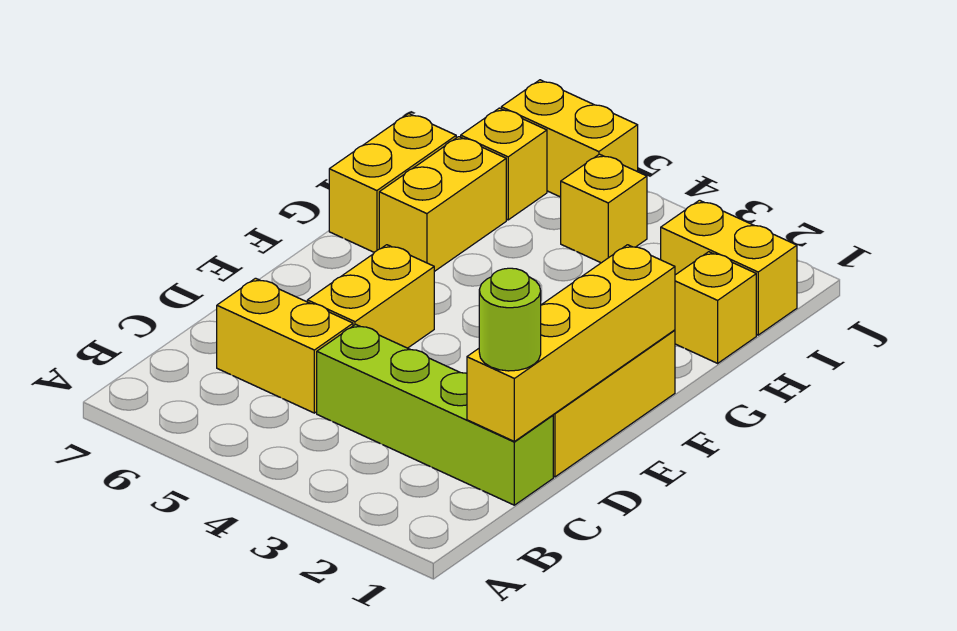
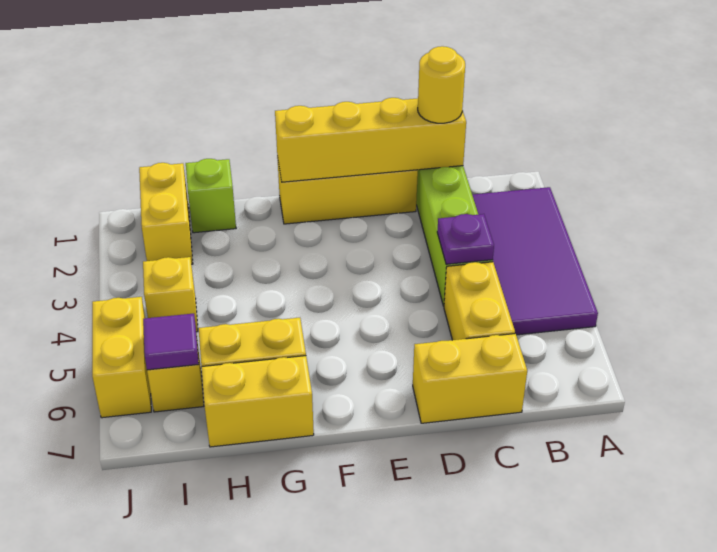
none -> purple tile A2:B5 level 1
lime round brick C1 level 3 -> yellow round brick C1 level 3
none -> purple plate C4 level 2
yellow brick D5:E5 level 1 -> yellow brick C7:D7 level 1
yellow brick H1 level 1 -> lime brick H1 level 1
none -> purple tile I6 level 2

